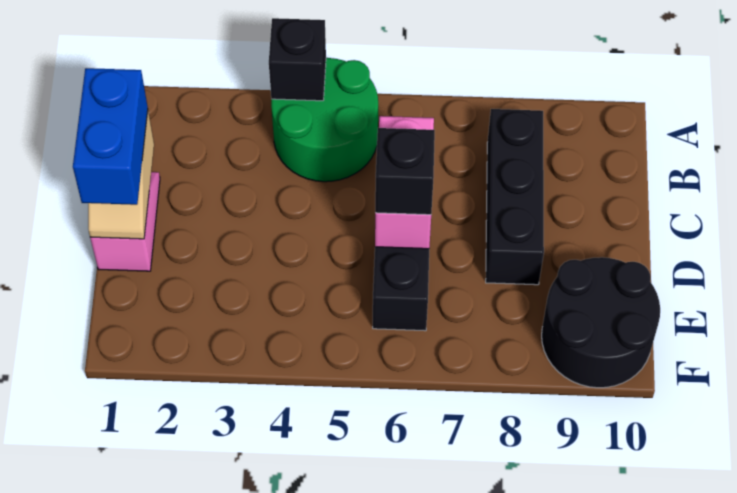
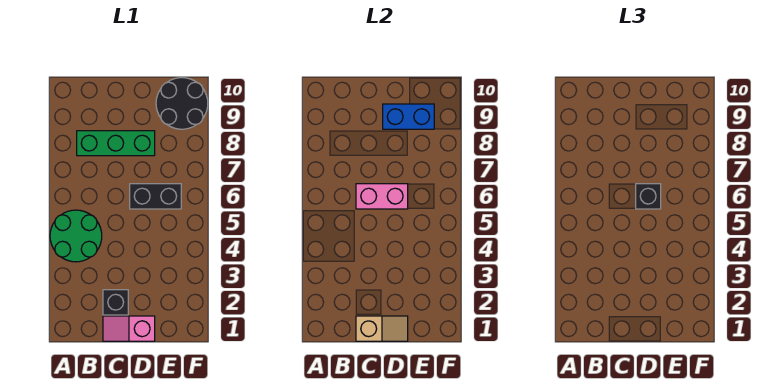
black brick A4 level 2 -> black brick C2 level 1
black brick B8:D8 level 1 -> green brick B8:D8 level 1
blue brick C1:D1 level 3 -> blue brick D9:E9 level 2

